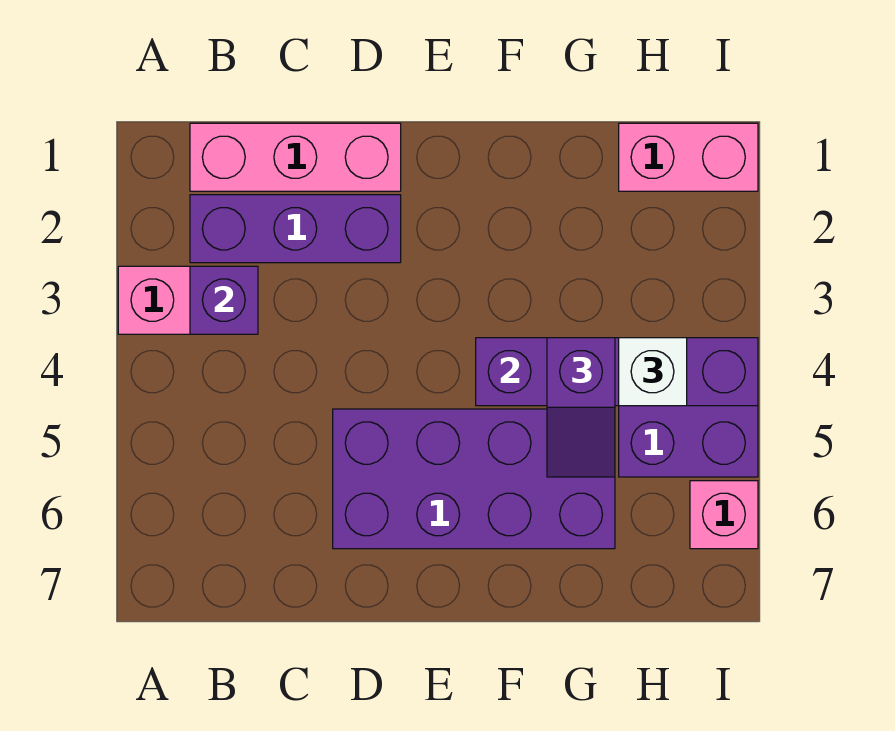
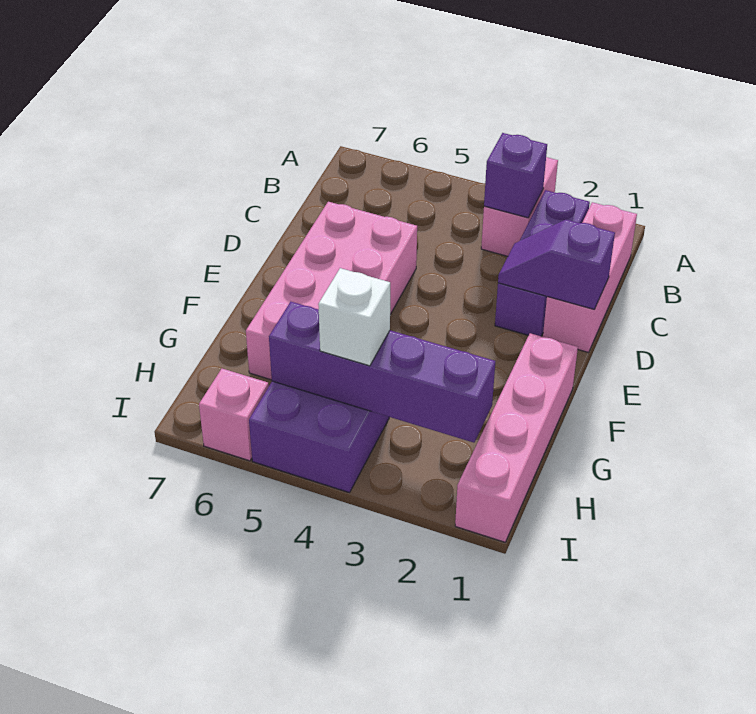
purple brick D5:G6 level 1 -> pink brick D5:G6 level 1
purple brick F4:I4 level 2 -> purple brick H2:H5 level 2
purple slope G4:G5 level 3 top 4 -> purple slope D1:D2 level 2 top 1
pink brick H1:I1 level 1 -> pink brick F1:I1 level 1

